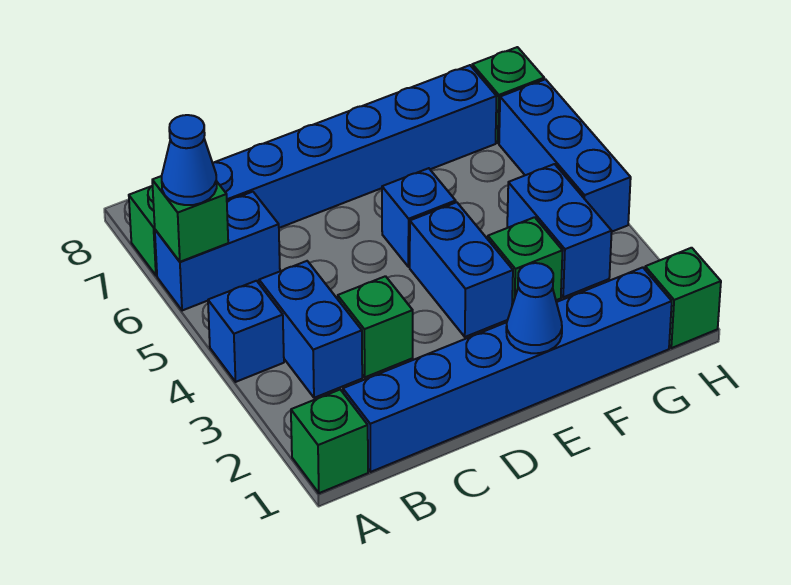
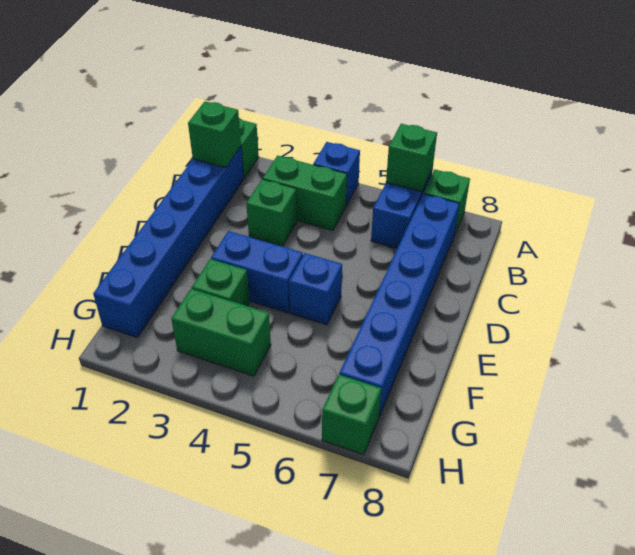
blue cone A6 level 3 -> none
blue brick B3:B4 level 1 -> green brick B3:B4 level 1
blue cone E1 level 2 -> none
blue brick G3:G4 level 1 -> green brick G3:G4 level 1
green brick H1 level 1 -> green brick B1 level 2
blue brick H4:H6 level 1 -> none

